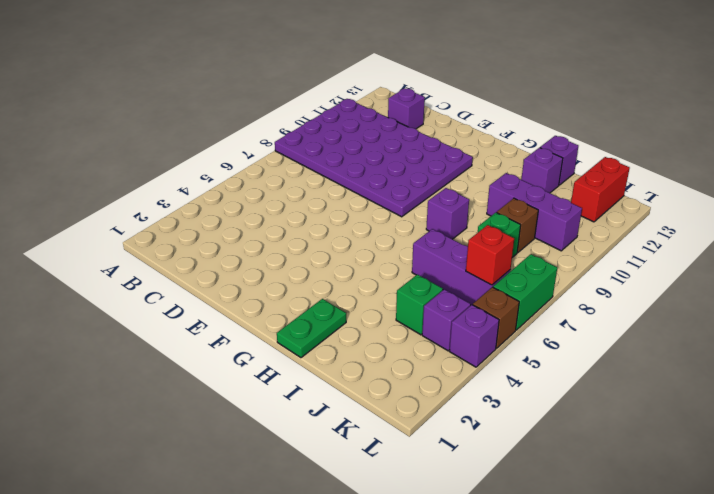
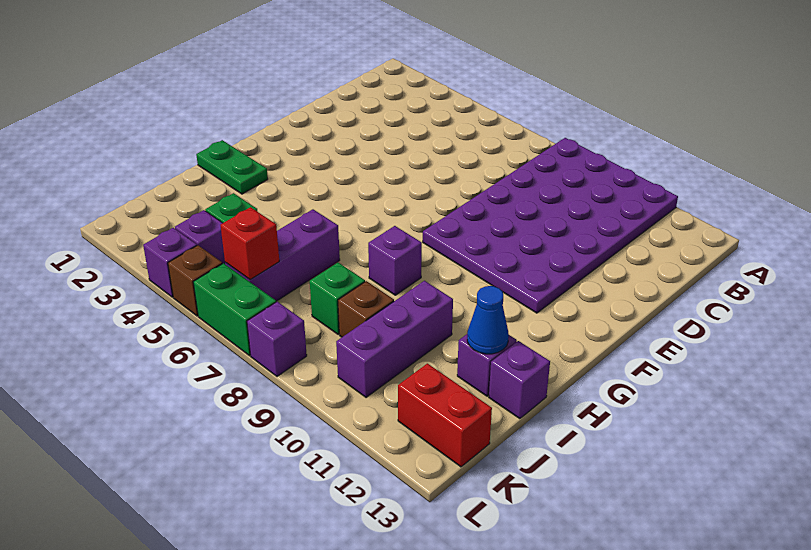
purple brick C12 level 1 -> purple brick L8 level 1
none -> blue cone I12 level 2

